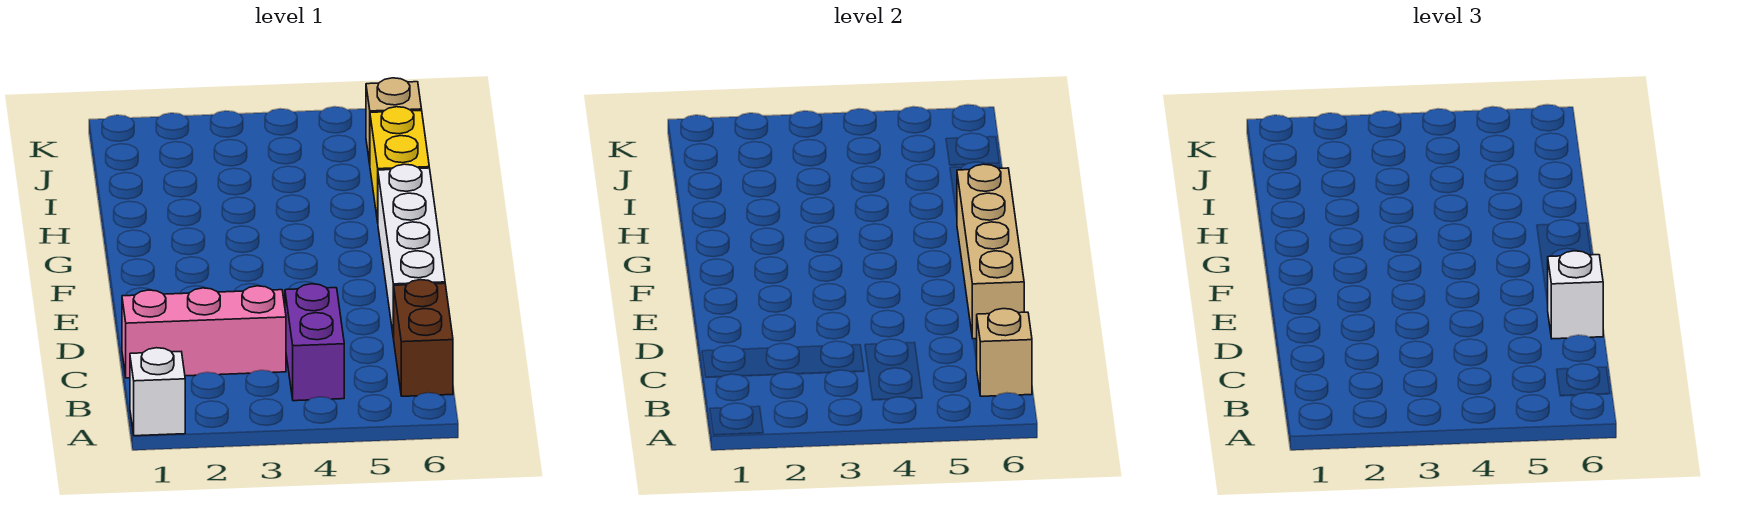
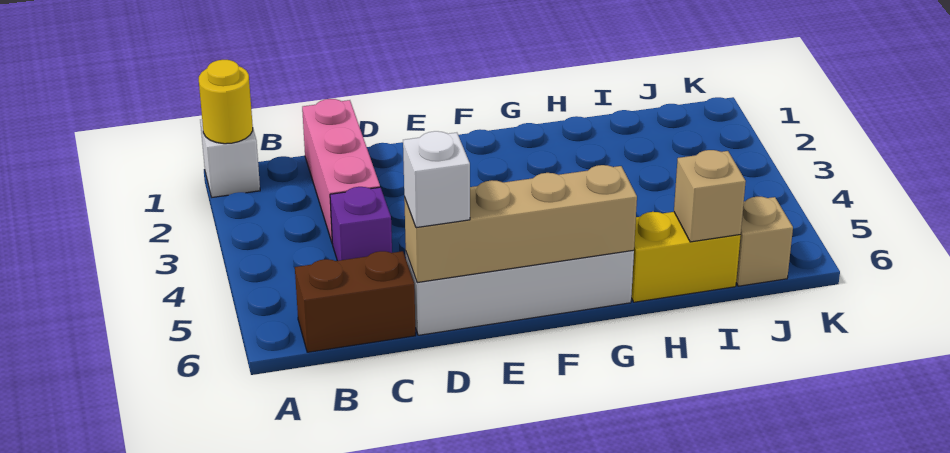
none -> yellow round brick A1 level 2
purple brick B4:C4 level 1 -> purple brick C4 level 1
tan brick B6 level 2 -> tan brick I6 level 2

